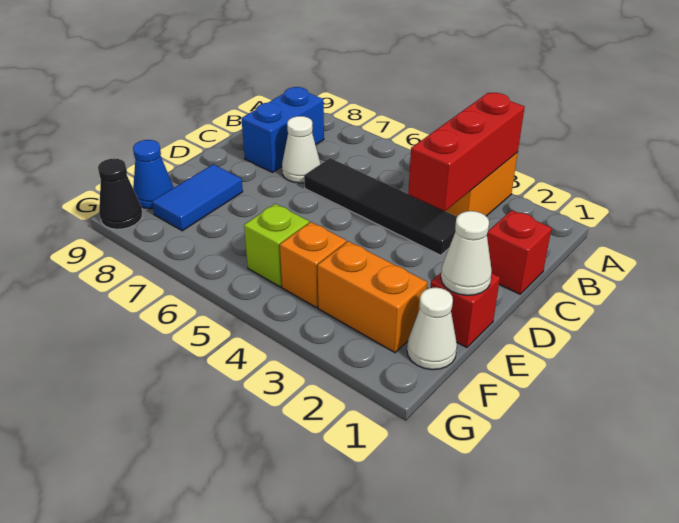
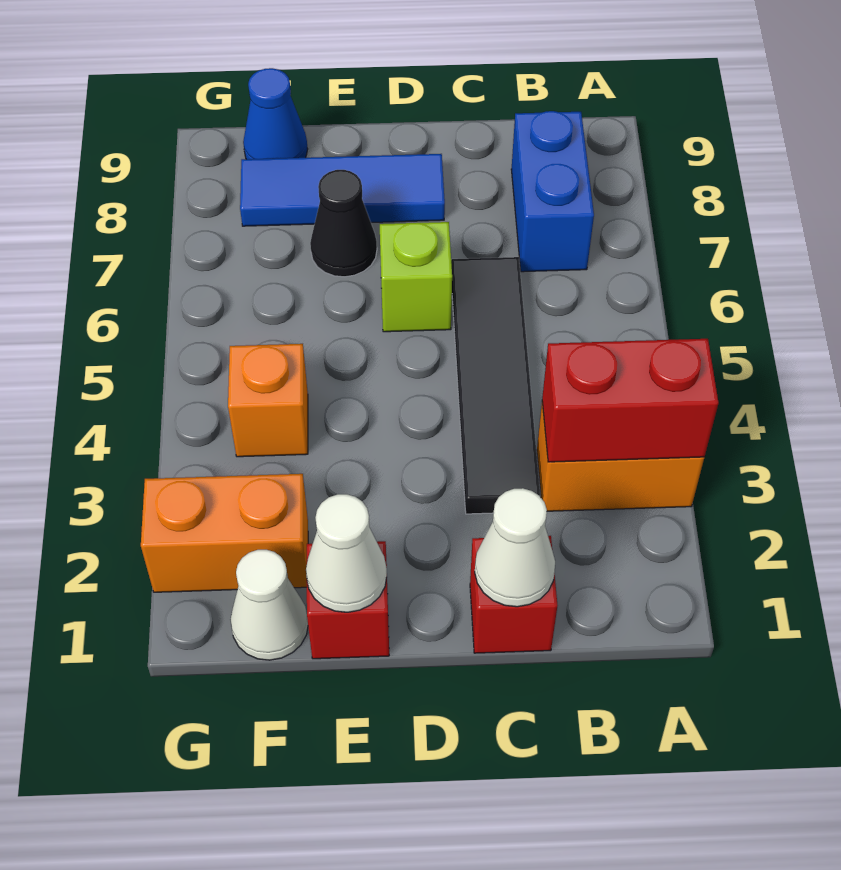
red brick A3:C3 level 2 -> red brick A3:B3 level 2
blue brick B8:C8 level 1 -> blue brick B7:B8 level 1
white cone C7 level 1 -> white cone C1 level 2
blue tile E8:F8 level 1 -> blue tile D8:F8 level 1
orange brick F2:F3 level 1 -> orange brick F2:G2 level 1
lime brick F5 level 1 -> lime brick D6 level 1
black cone G9 level 1 -> black cone E7 level 1

